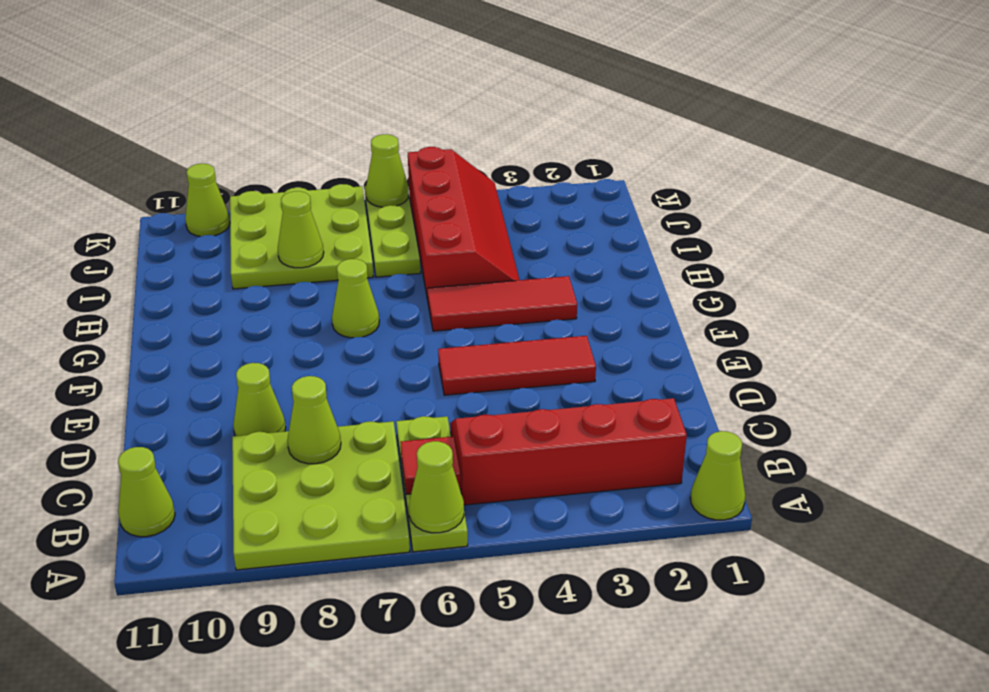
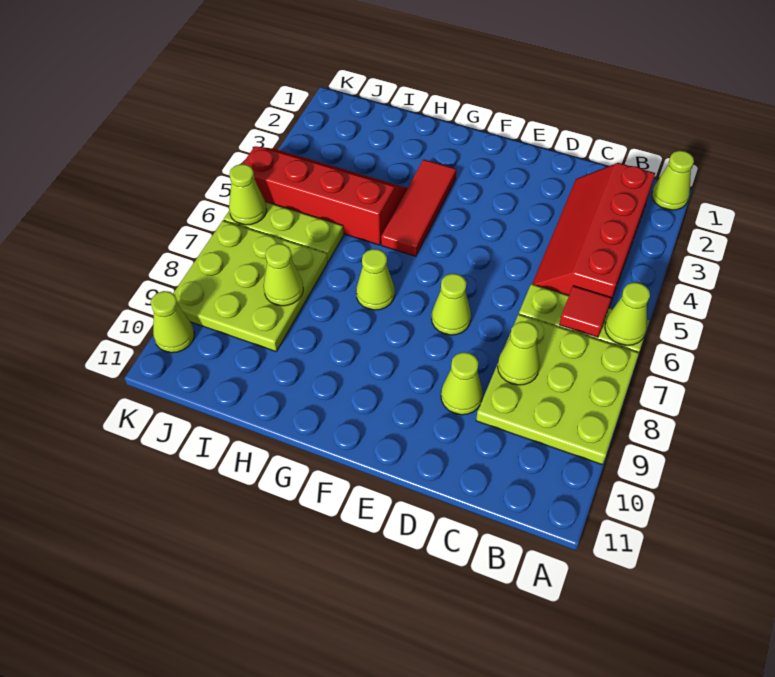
lime cone B11 level 1 -> lime cone E7 level 1
red tile E3:E5 level 1 -> none

